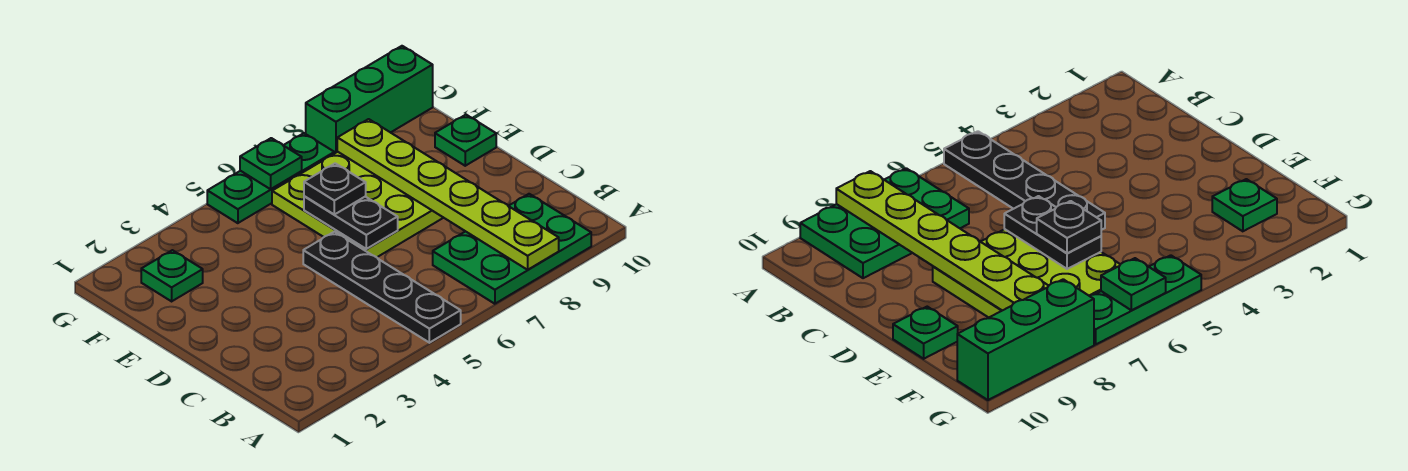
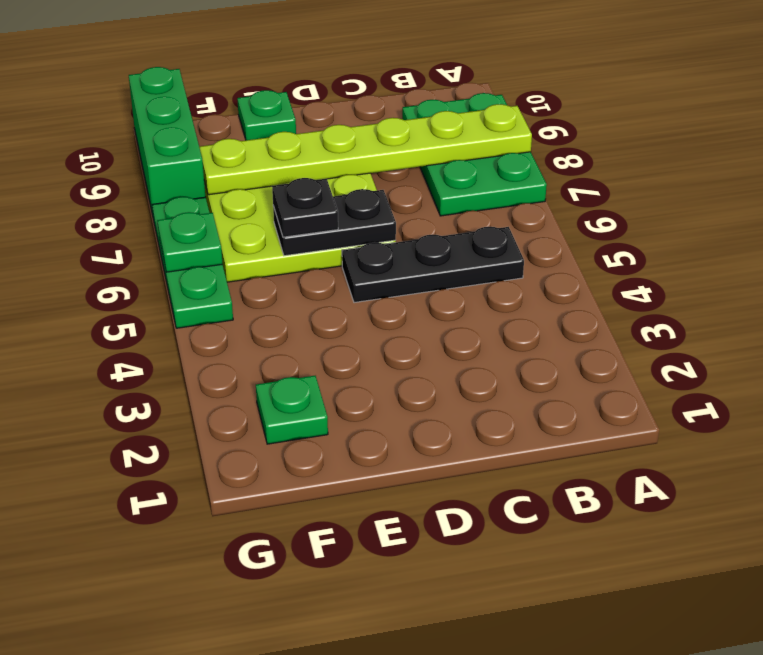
black plate A5:D5 level 1 -> black plate B5:D5 level 1

